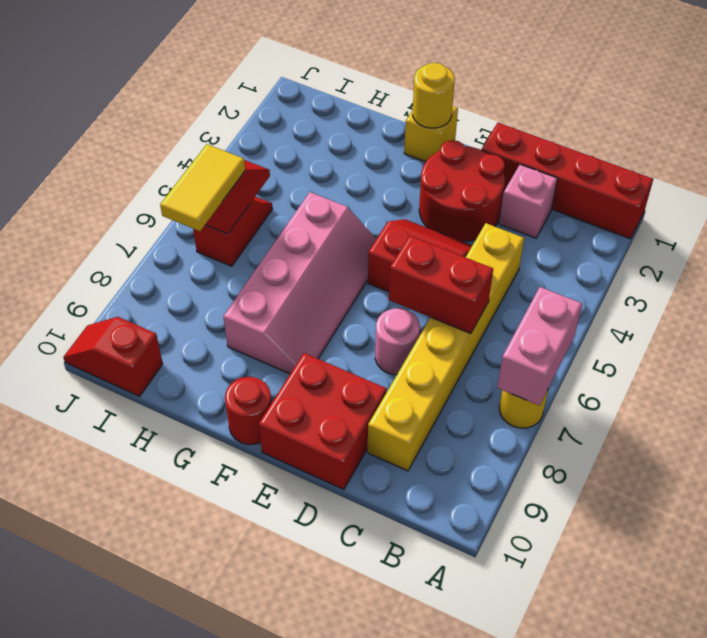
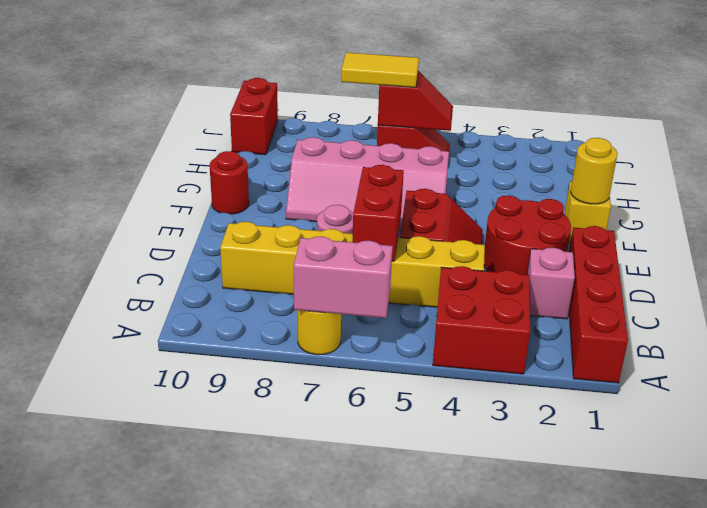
red brick D9:E10 level 1 -> red brick A3:B4 level 1
red slope I10:J10 level 1 top I -> red brick I10:J10 level 1

